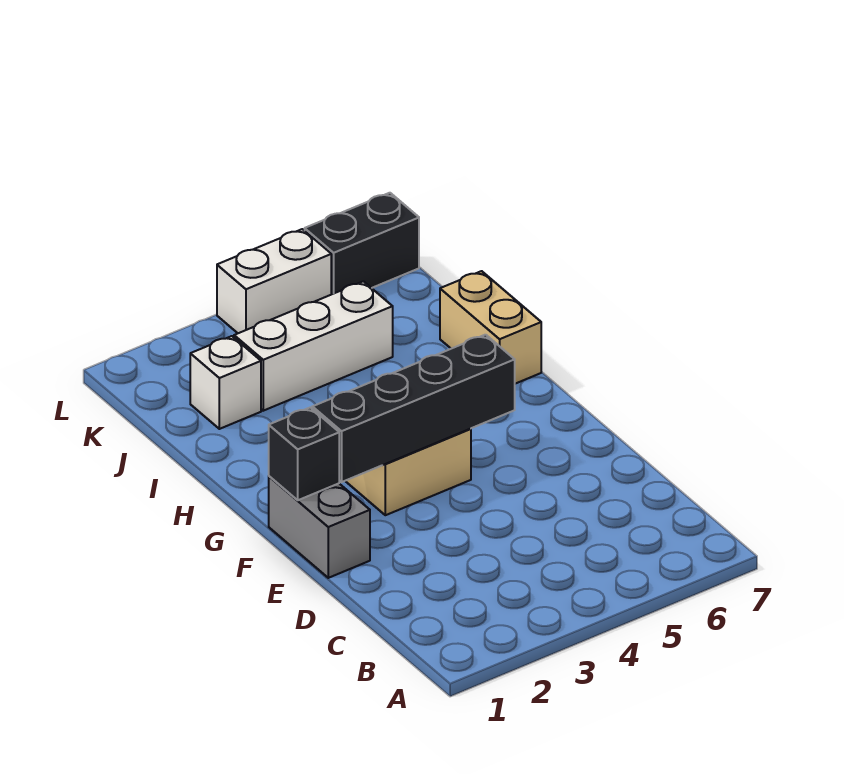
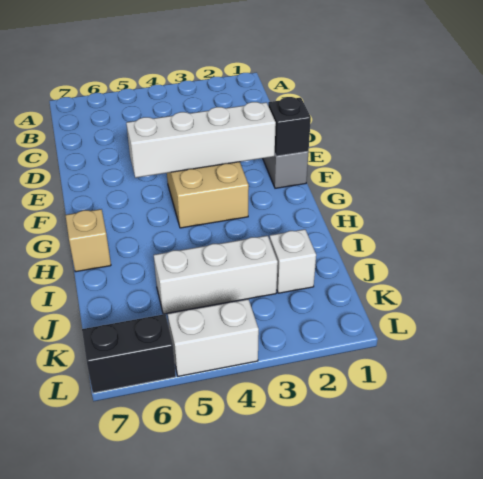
black brick F2:F5 level 2 -> white brick F2:F5 level 2
tan brick H7:I7 level 1 -> tan brick H7 level 1

